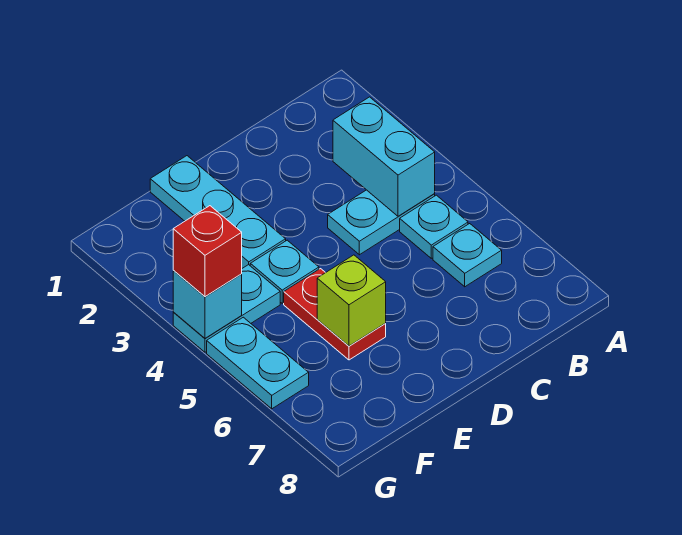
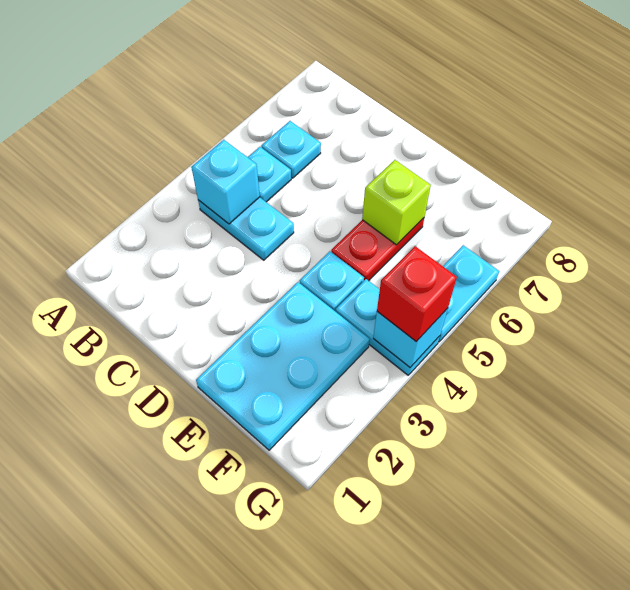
cyan brick B3:B4 level 2 -> cyan brick B4 level 2
cyan plate E1:E3 level 1 -> cyan plate E1:F3 level 1

